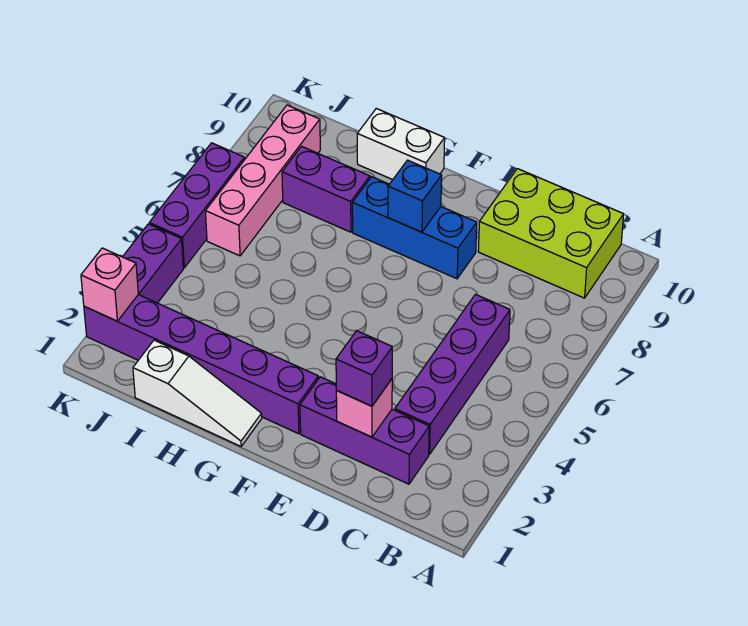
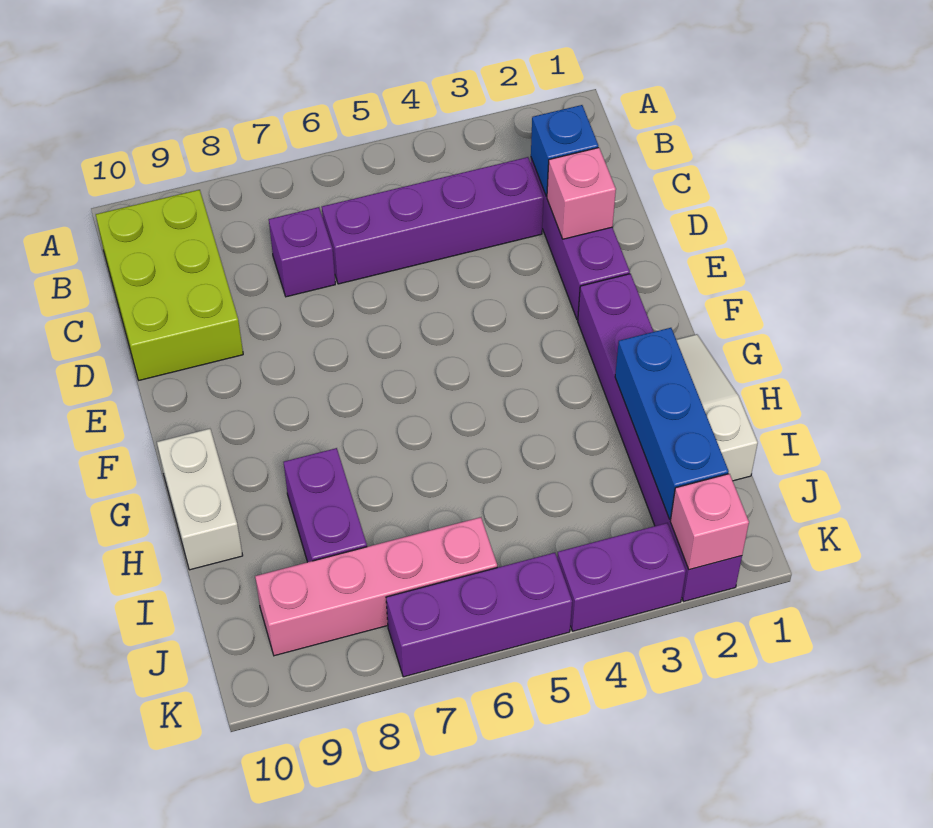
purple brick D2 level 3 -> purple brick C7 level 1
blue brick E8:G8 level 1 -> blue brick H2:J2 level 2
blue brick F8 level 2 -> blue brick C2 level 2

